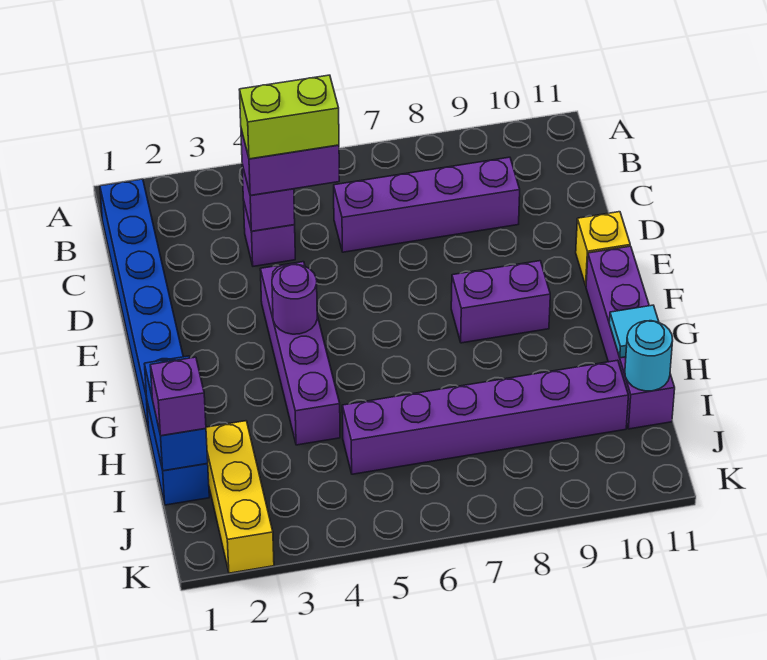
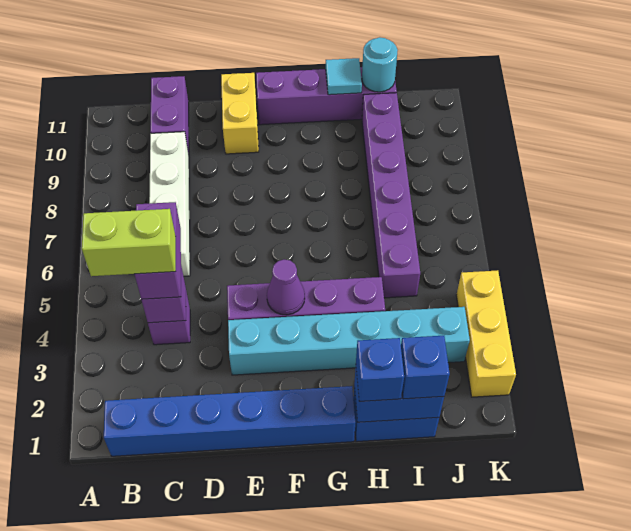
lime brick C4:C5 level 4 -> lime brick B4:C4 level 4
purple brick C6:C9 level 1 -> white brick C6:C9 level 1
none -> cyan brick E3:J3 level 1
yellow brick E11 level 1 -> yellow brick E10:E11 level 1
purple round brick F4 level 2 -> purple cone F4 level 2
purple brick F8:F9 level 1 -> purple brick C10:C11 level 1
none -> blue brick H1 level 3
purple brick I1 level 3 -> blue brick I1 level 3
yellow brick I2:K2 level 1 -> yellow brick K2:K4 level 1

